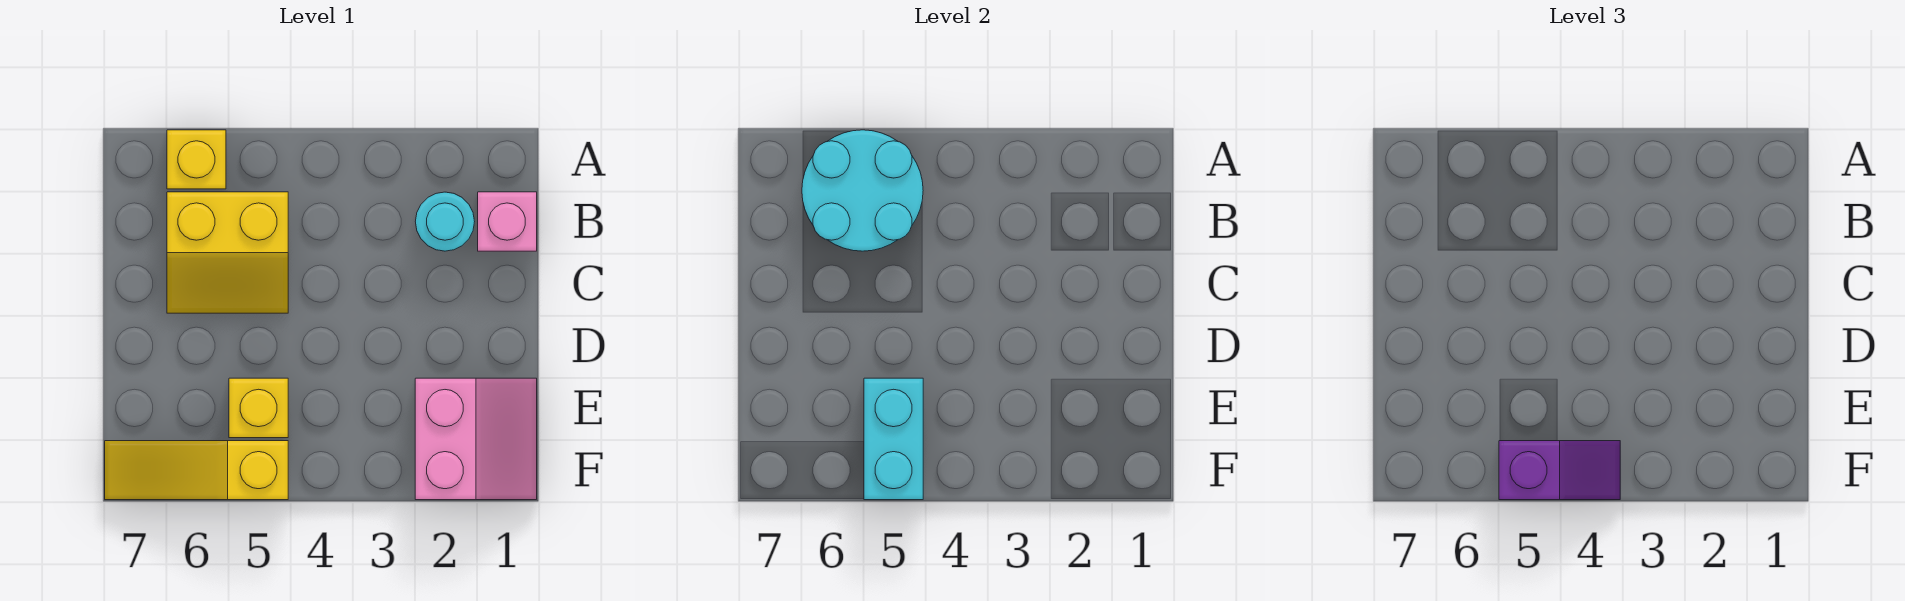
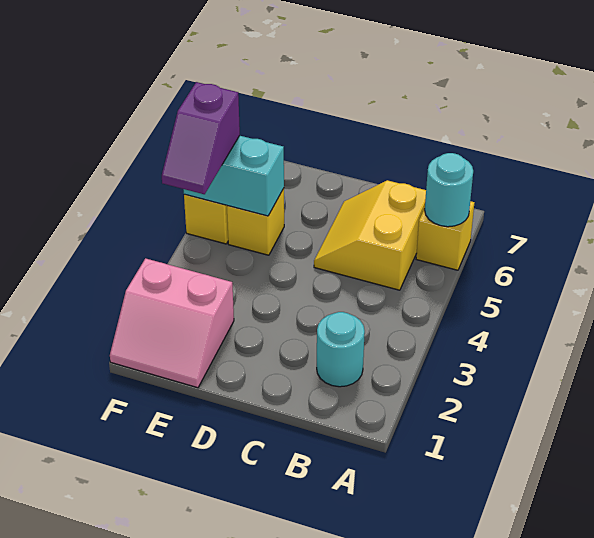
cyan round brick A5:B6 level 2 -> cyan round brick A6 level 2
pink brick B1 level 1 -> none

